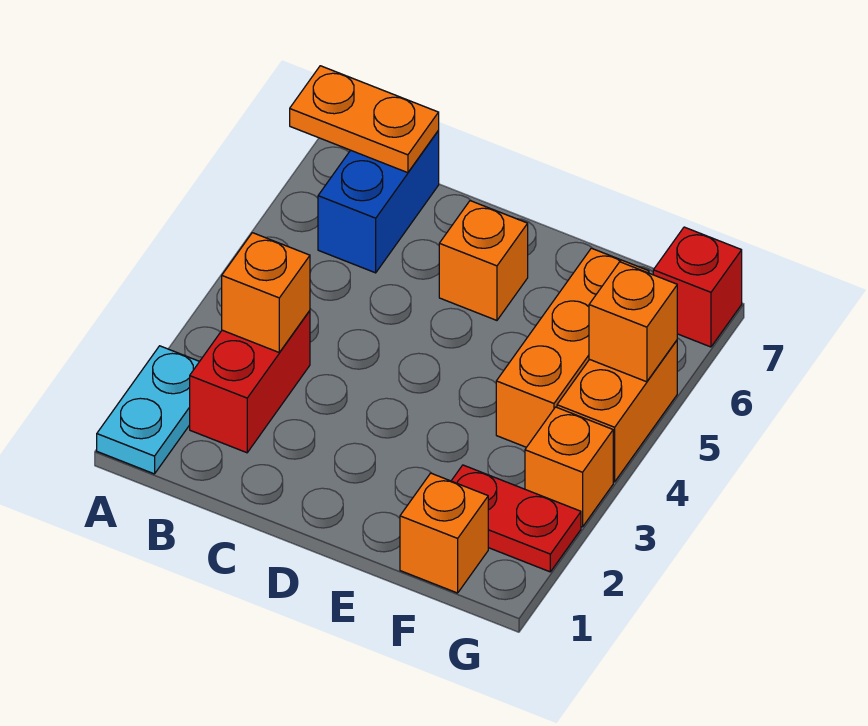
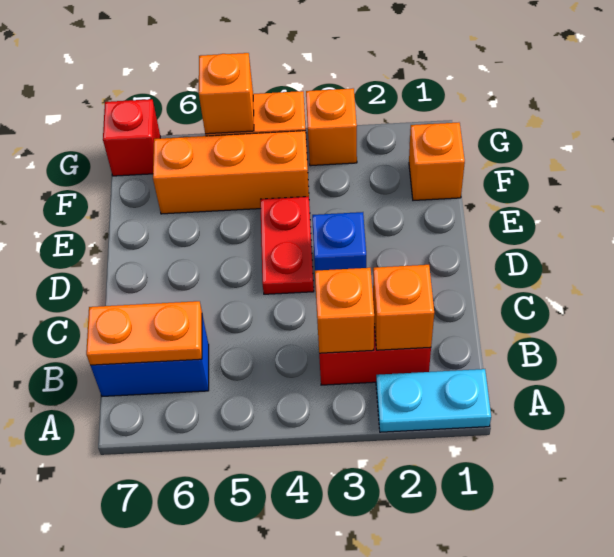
orange plate A7:B7 level 2 -> orange plate B6:B7 level 2
none -> blue brick D3 level 1
orange brick D6 level 1 -> orange brick B2 level 2
red plate F2:G2 level 1 -> red plate D4:E4 level 1

